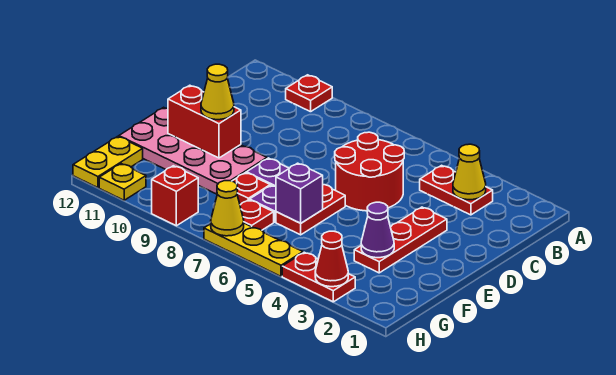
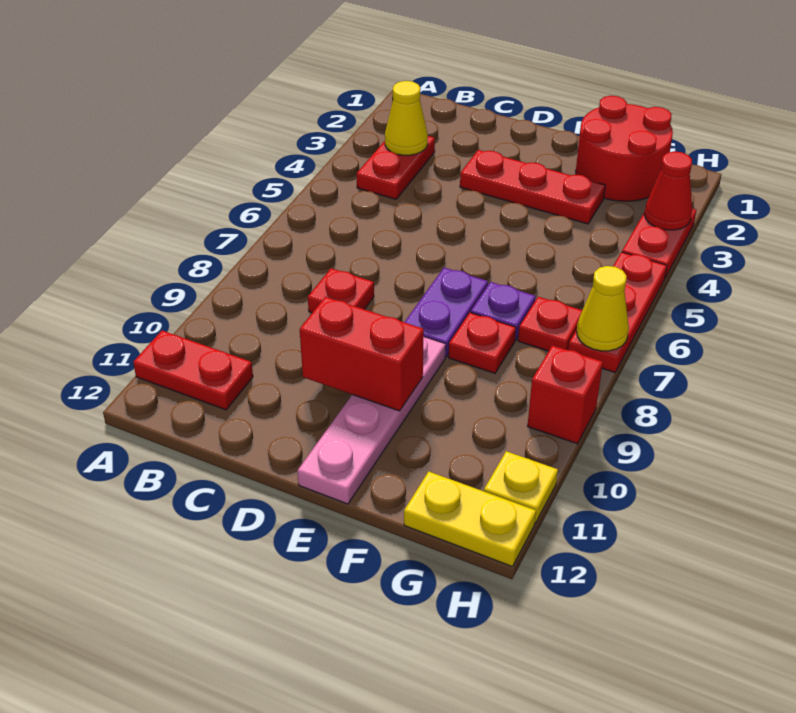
red plate A10 level 1 -> red plate C8 level 1
red round brick C5:D6 level 1 -> red round brick F1:G2 level 1
red plate E6:F6 level 1 -> red plate A11:B11 level 1
pink plate E9:F12 level 1 -> pink plate E9:E12 level 1
red brick E10:E11 level 2 -> red brick D10:E10 level 2
yellow cone E10 level 3 -> none
purple cone F3 level 2 -> none
purple brick F6 level 2 -> none
yellow plate H5:H7 level 1 -> red plate H5:H7 level 1

